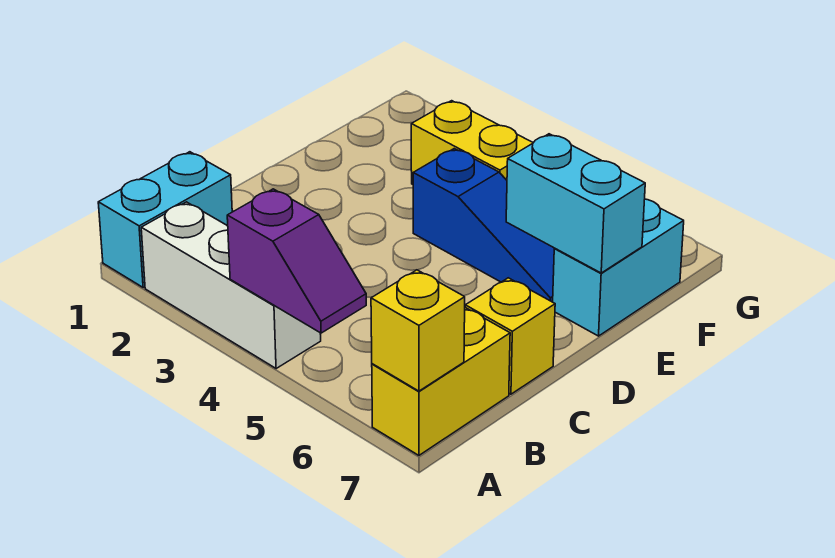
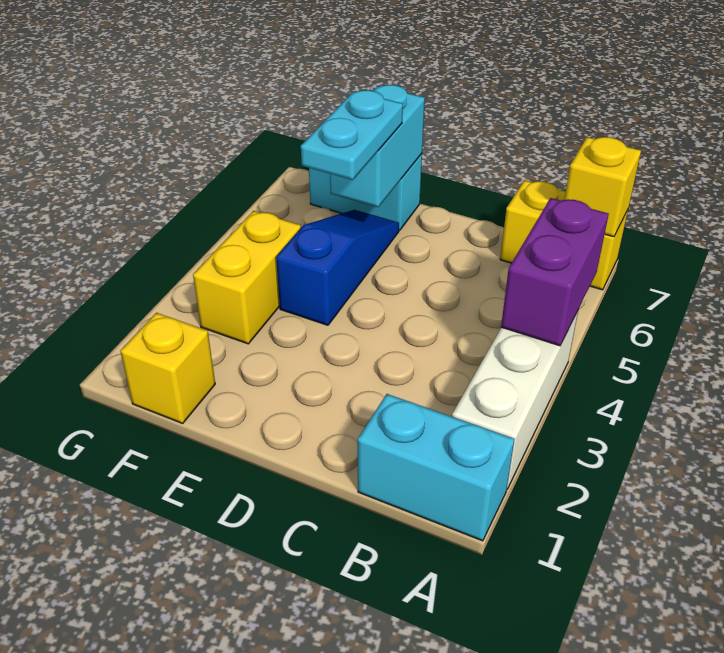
purple slope A4:A5 level 2 top 4 -> purple brick A4:A5 level 2
yellow brick C7 level 1 -> yellow brick F1 level 1
none -> cyan plate E5:E6 level 3

